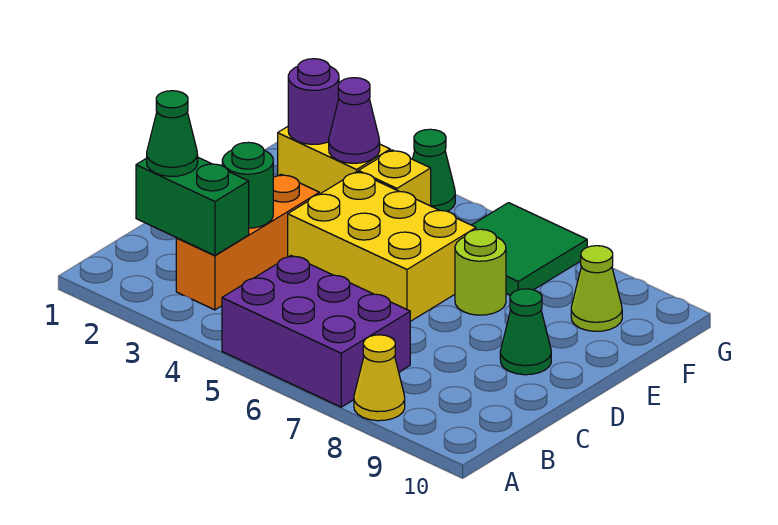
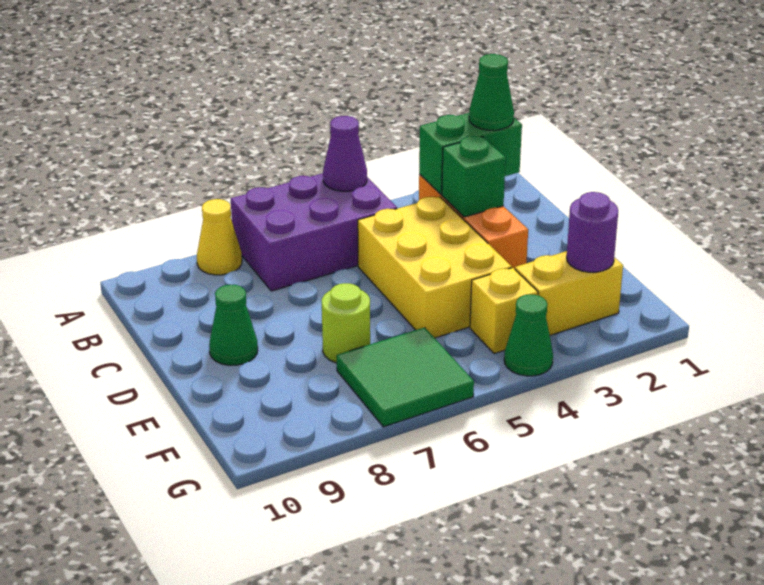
green round brick C3 level 2 -> green brick C3 level 2
yellow brick D4:E6 level 1 -> yellow brick C4:E5 level 1
purple cone F3 level 2 -> purple cone A5 level 2
lime cone F9 level 1 -> none

